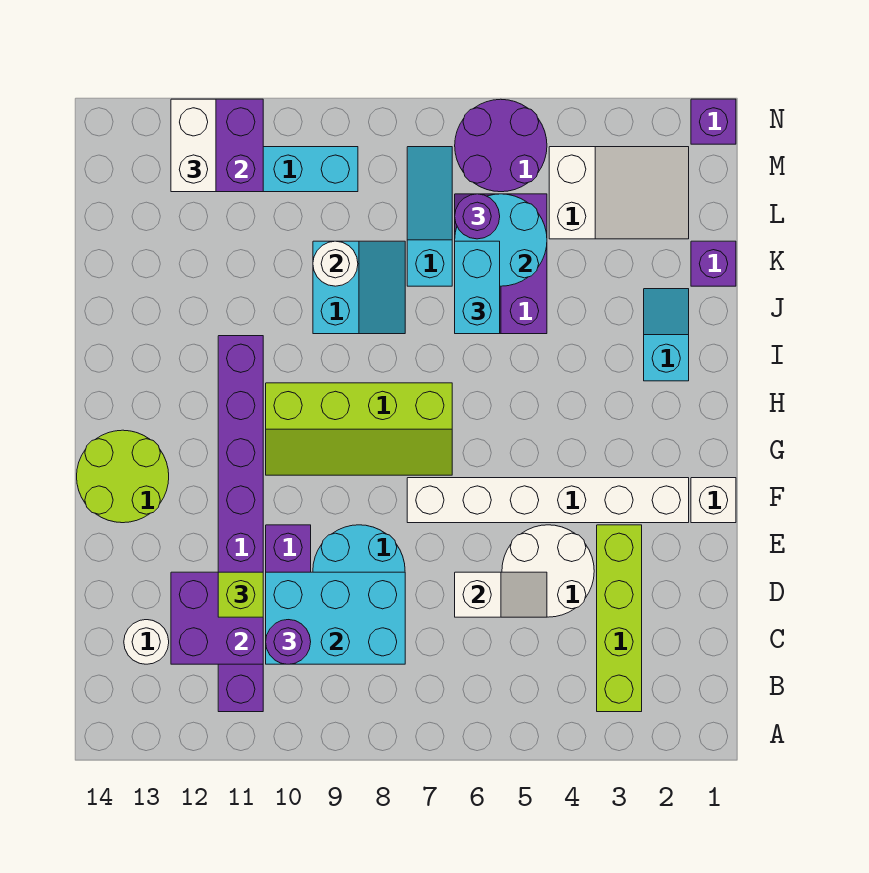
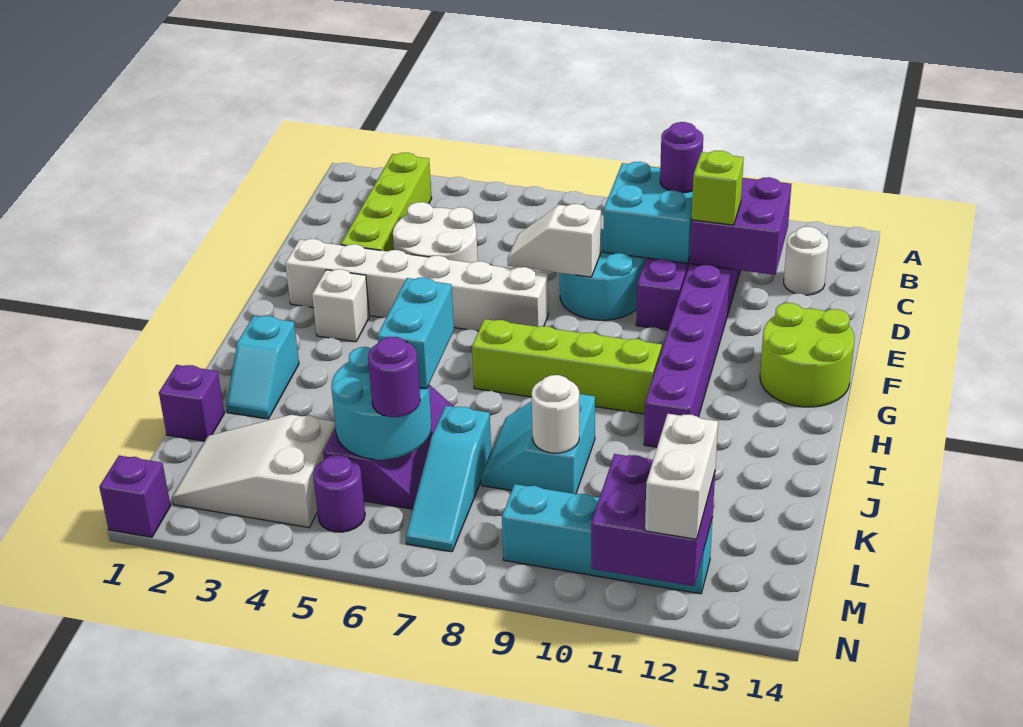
cyan brick C8:D10 level 2 -> cyan brick C9:D10 level 2
white slope D5:D6 level 2 top 6 -> white slope E7:E8 level 2 top 8
white brick F1 level 1 -> white brick G3 level 1
purple round brick M5:N6 level 1 -> purple round brick M5 level 1

